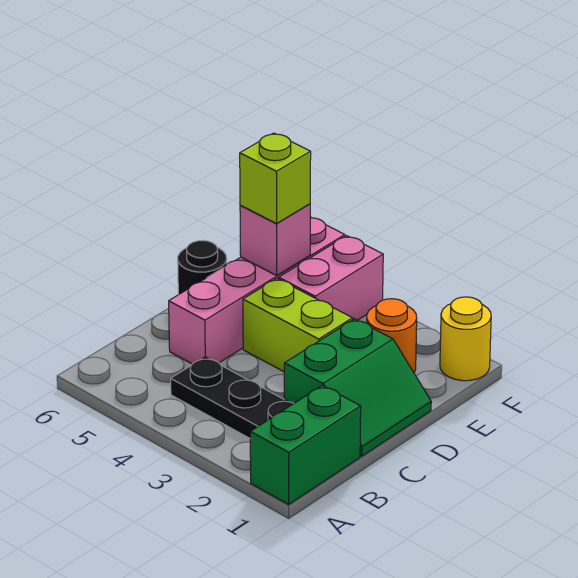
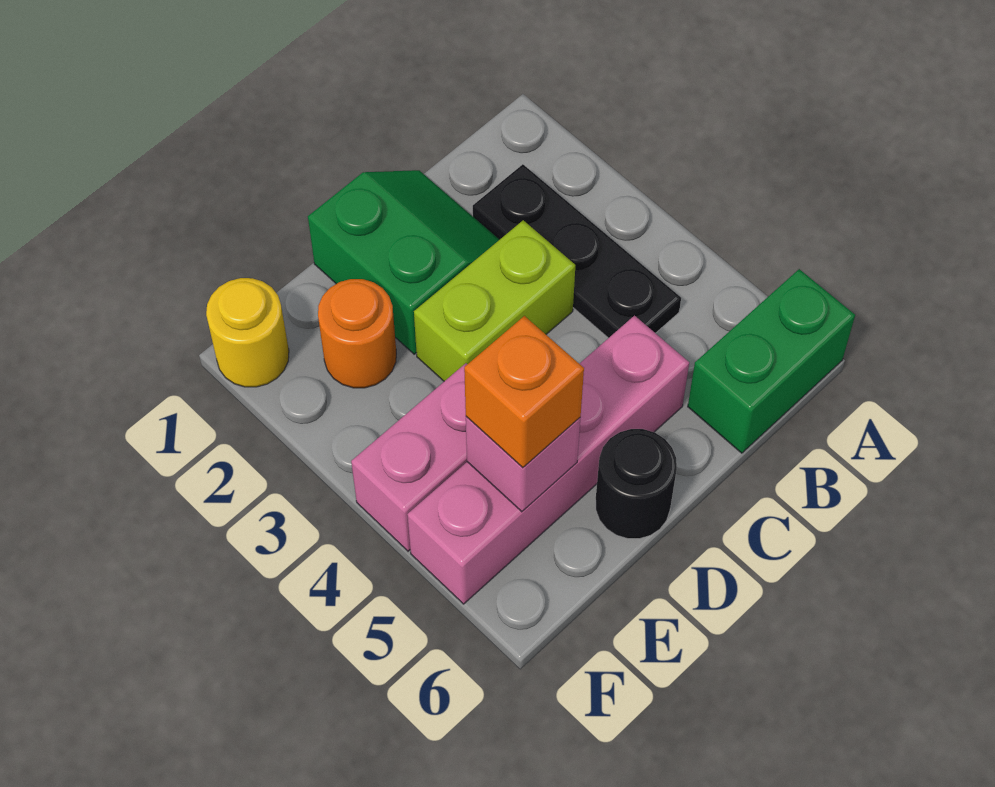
green brick A1:B1 level 1 -> green brick A6:B6 level 1
green slope C1:D2 level 1 top 2 -> green slope C1:D2 level 1 top D
lime brick D3:D4 level 1 -> lime brick C3:D3 level 1
lime brick E5 level 3 -> orange brick E5 level 3

